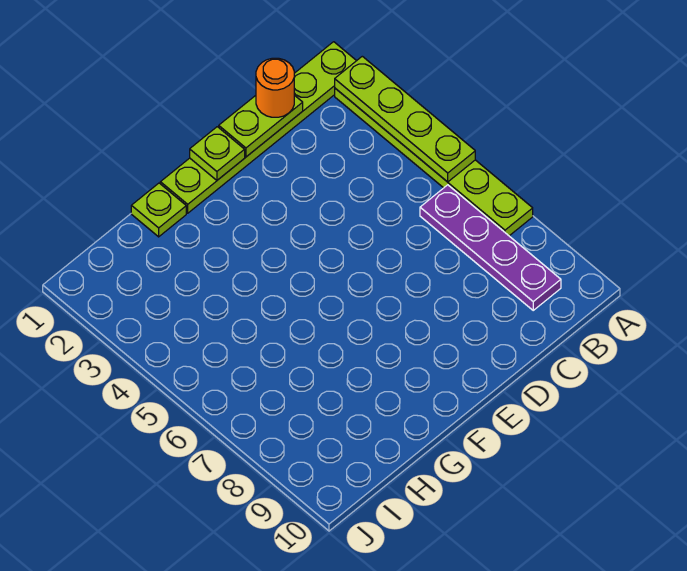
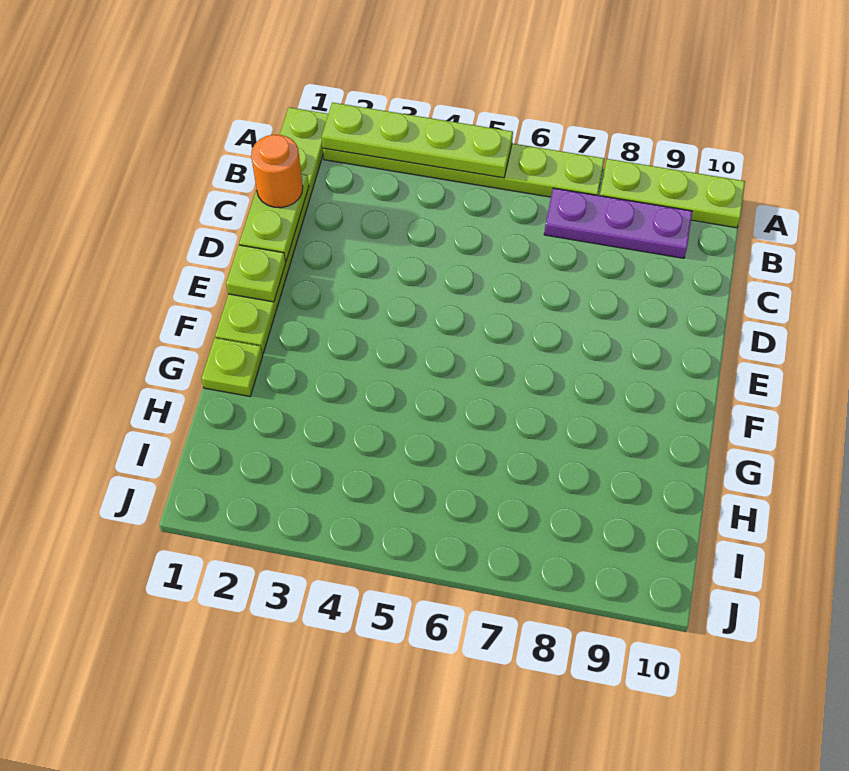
none -> lime plate A8:A10 level 1
purple plate B6:B9 level 1 -> purple plate B7:B9 level 1

